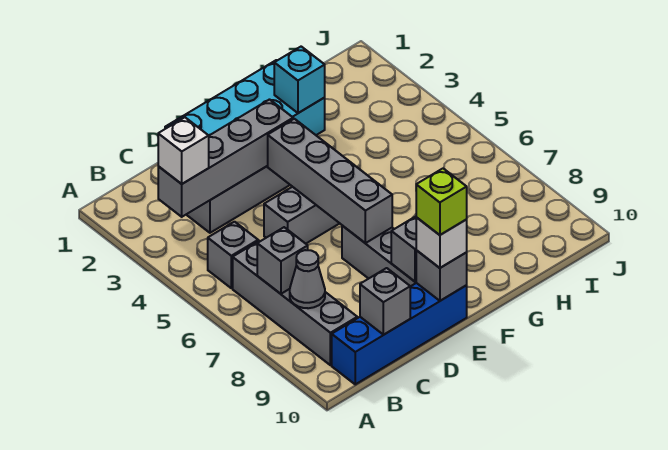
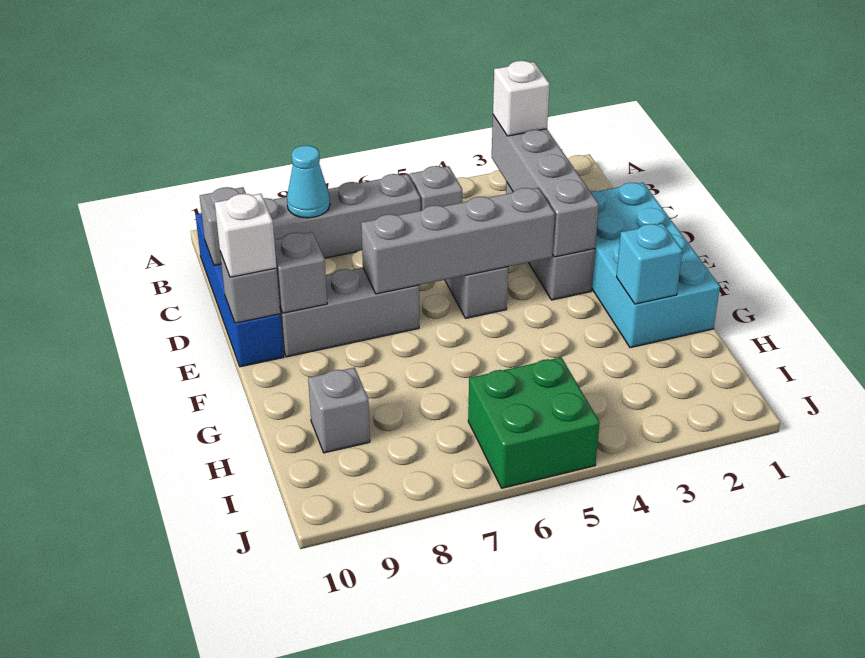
grey brick B7 level 2 -> grey brick H9 level 1
grey cone B8 level 2 -> cyan cone B8 level 2
lime brick E10 level 4 -> none
none -> green brick I5:J6 level 1

